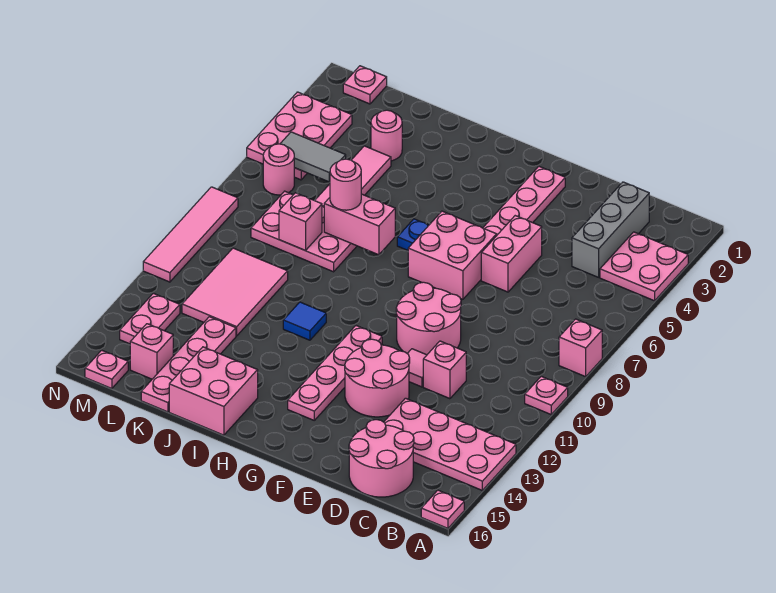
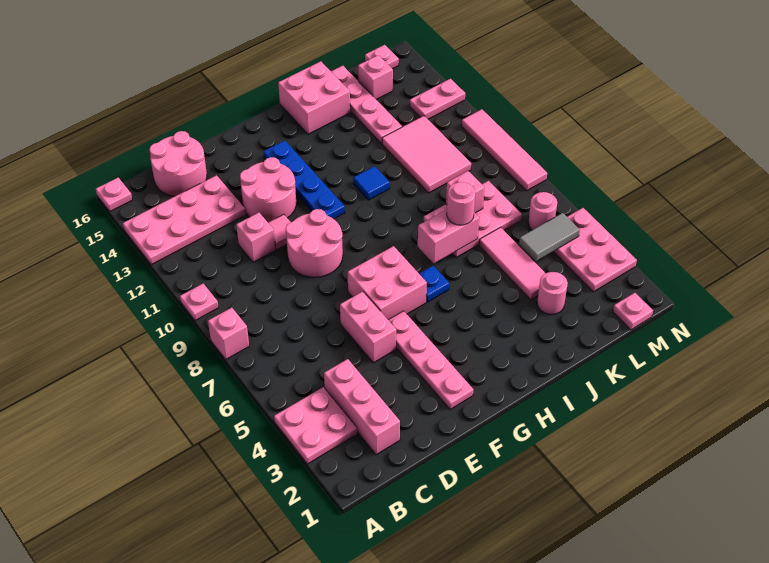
grey brick C2:C4 level 1 -> pink brick C2:C4 level 1
pink plate G11:G14 level 1 -> blue plate G11:G14 level 1
pink plate M13:M14 level 1 -> pink plate M13:N13 level 1

